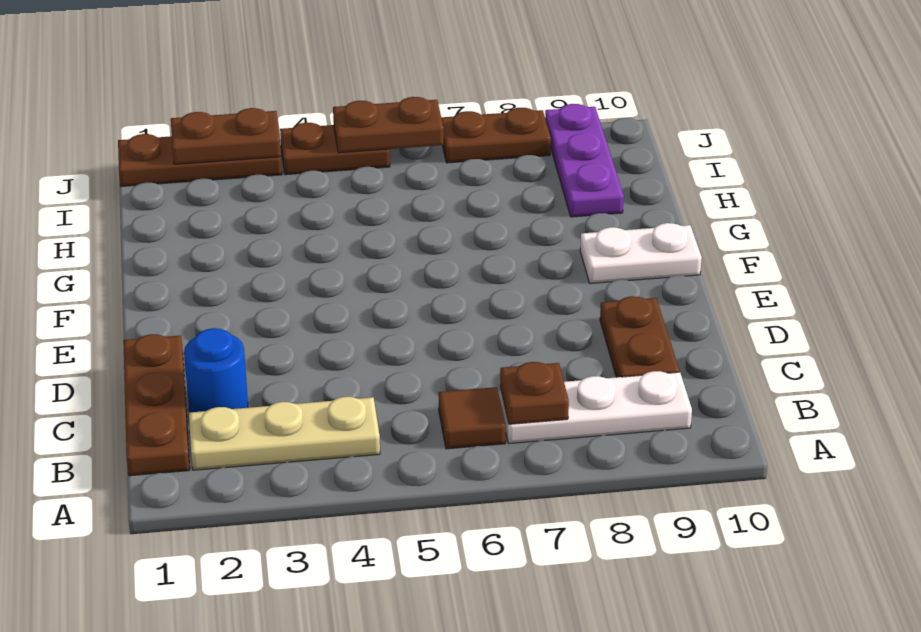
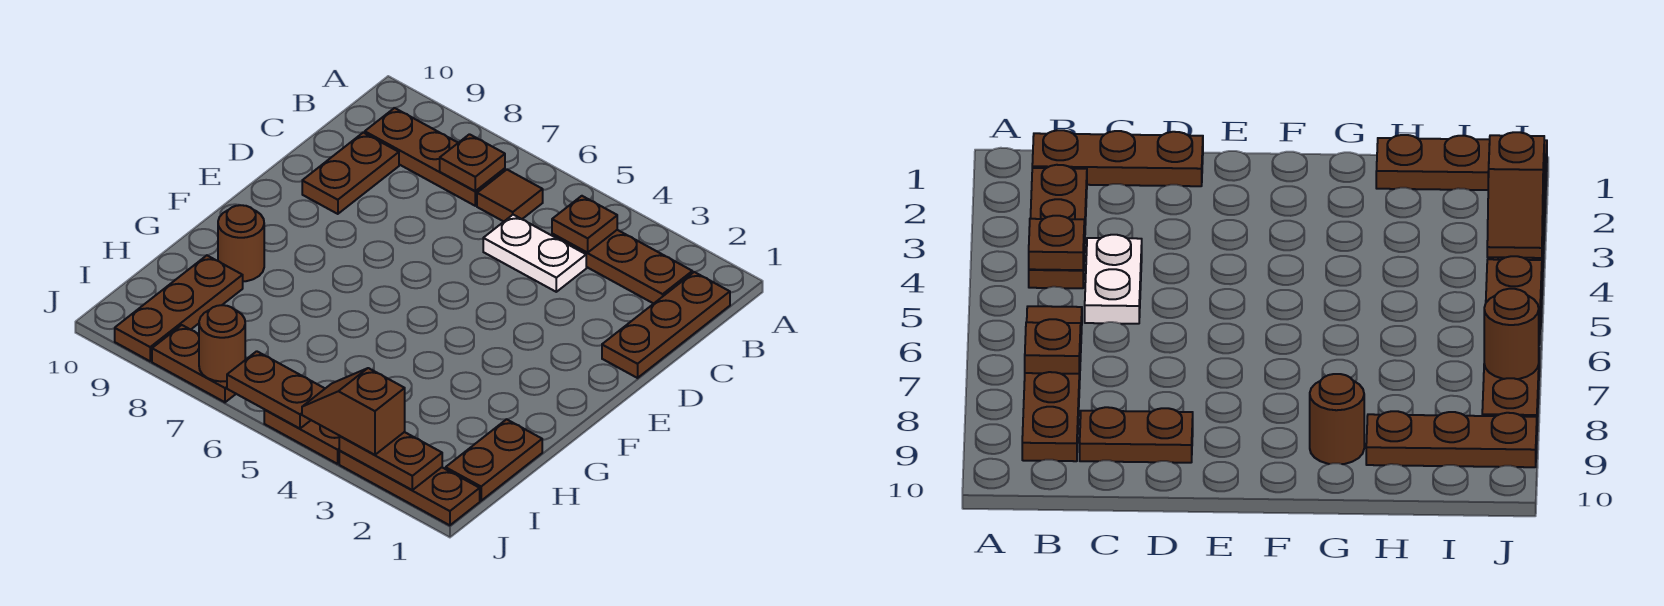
tan plate B2:B4 level 1 -> brown plate B2:B4 level 1
none -> brown plate B4 level 2
white plate B7:B9 level 1 -> brown plate B7:B9 level 1
blue round brick C2 level 1 -> none
white plate F9:F10 level 1 -> white plate C4:C5 level 1
none -> brown round brick G9 level 1
none -> brown plate H1:I1 level 1
purple plate H9:J9 level 1 -> brown plate H9:J9 level 1
none -> brown slope J3:J4 level 3 top 3
none -> brown round brick J7 level 2

